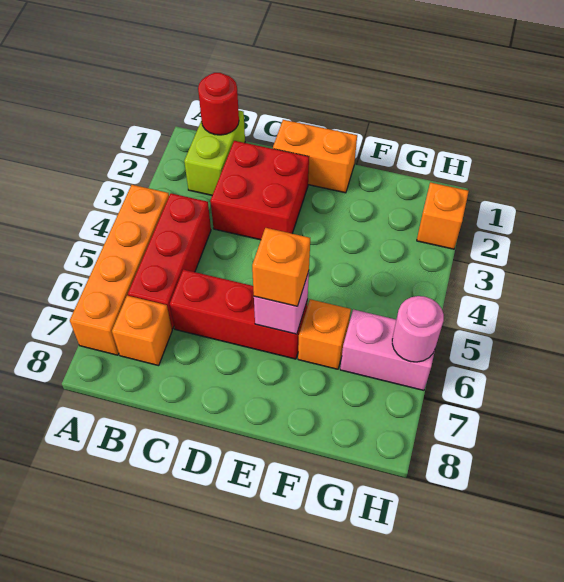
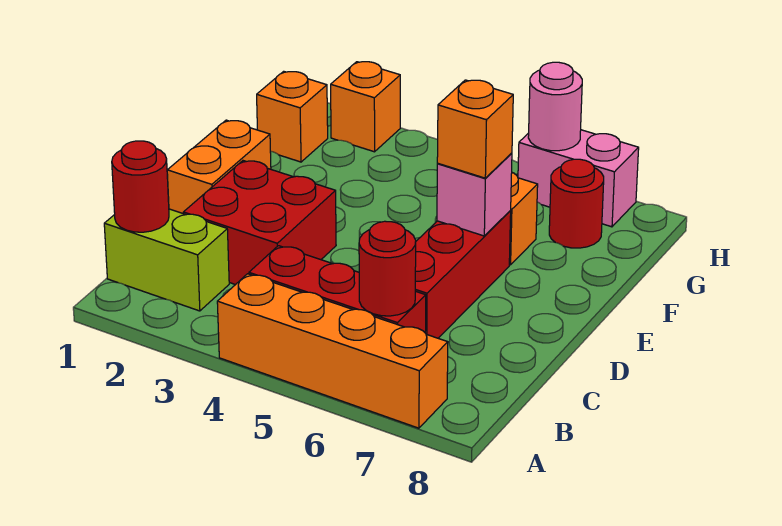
none -> red round brick B6 level 2
orange brick B7 level 1 -> orange brick G1 level 1
pink brick G6:H6 level 1 -> pink brick H6:H7 level 1
none -> red round brick G7 level 1

